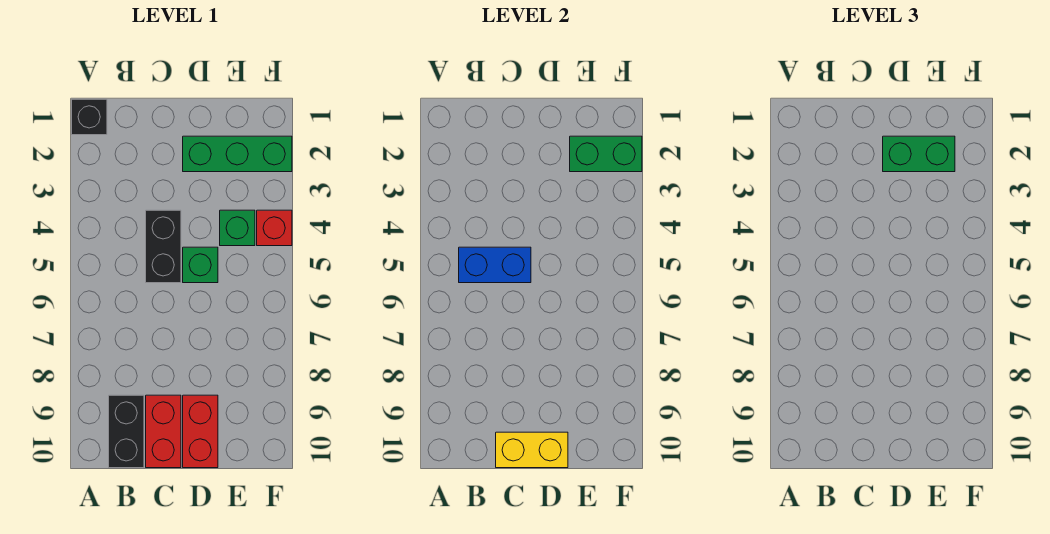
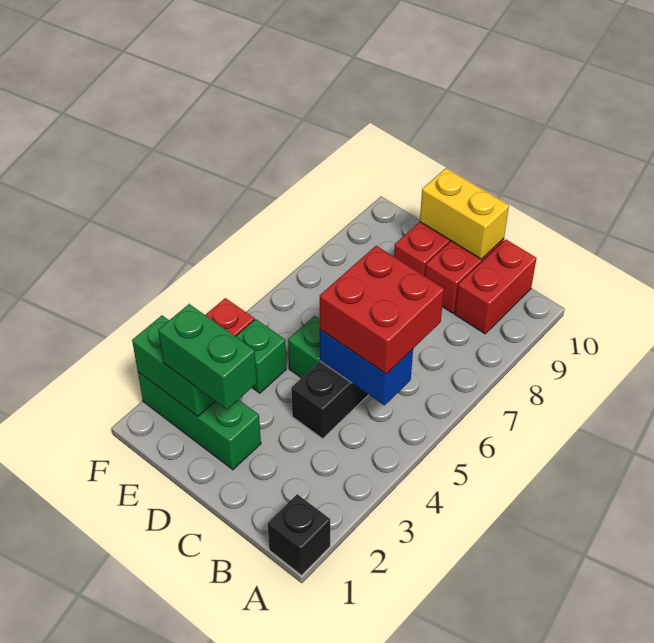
none -> red brick B5:C6 level 3
black brick B9:B10 level 1 -> red brick B9:B10 level 1

